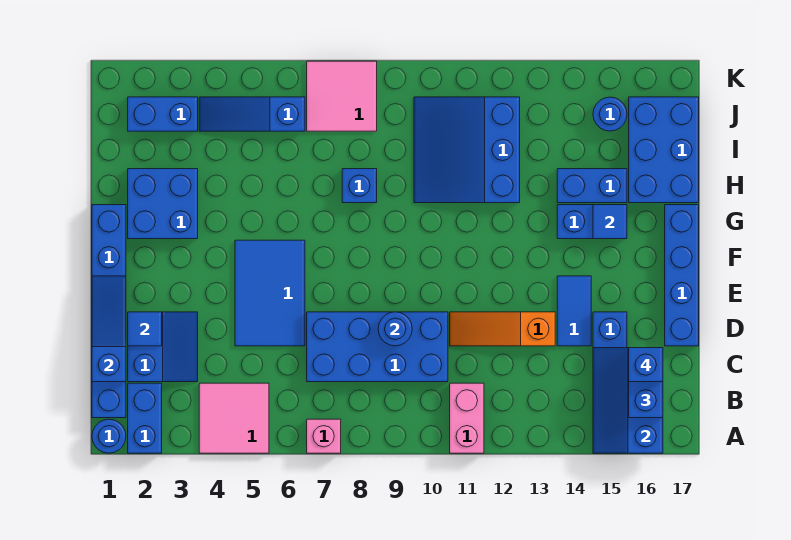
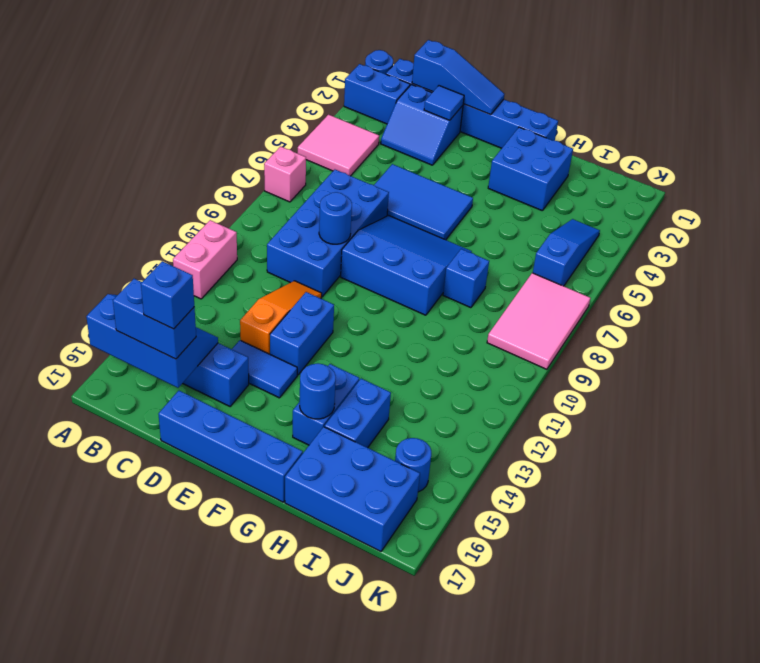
pink brick A11:B11 level 1 -> pink brick A11:A12 level 1
blue tile G15 level 2 -> blue round brick G15 level 2
blue slope H10:J12 level 1 top 12 -> blue slope E7:G9 level 1 top 9
blue brick J2:J3 level 1 -> blue brick E12:E13 level 1
pink tile J7:K8 level 1 -> pink tile J7:K9 level 1

